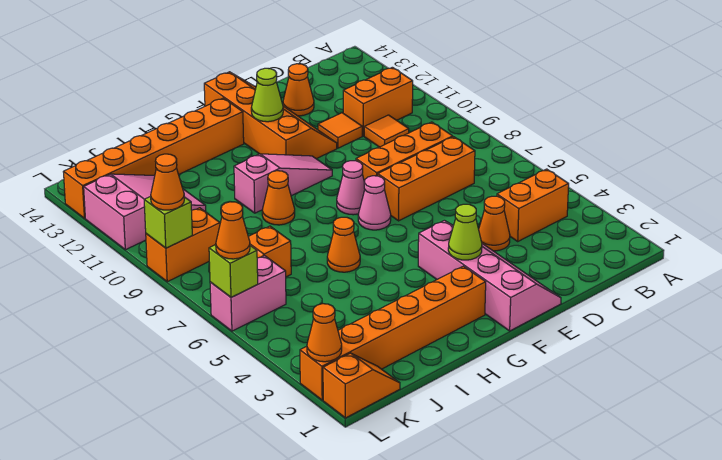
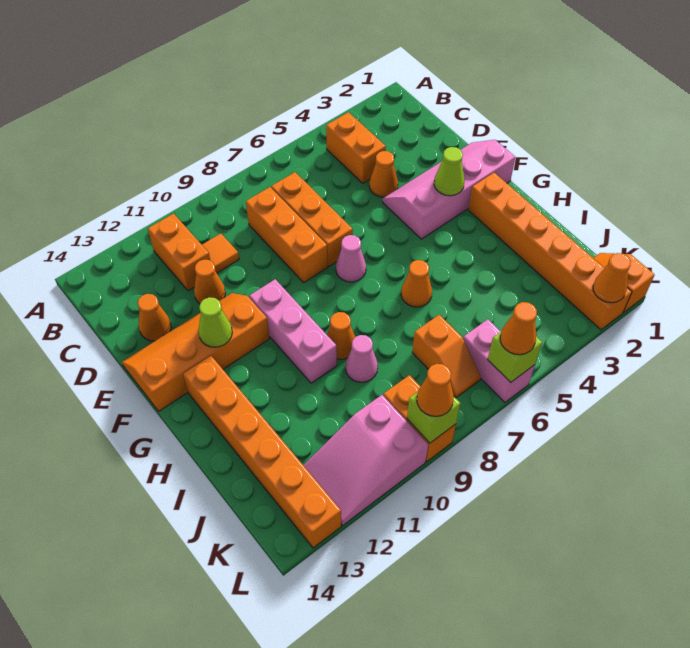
orange tile D11 level 1 -> orange cone D11 level 1
pink cone F8 level 1 -> pink cone I9 level 1
pink slope F10:H10 level 1 top H -> pink brick F10:H10 level 1
pink slope J11:L12 level 1 top L -> pink slope K10:L12 level 1 top 10

